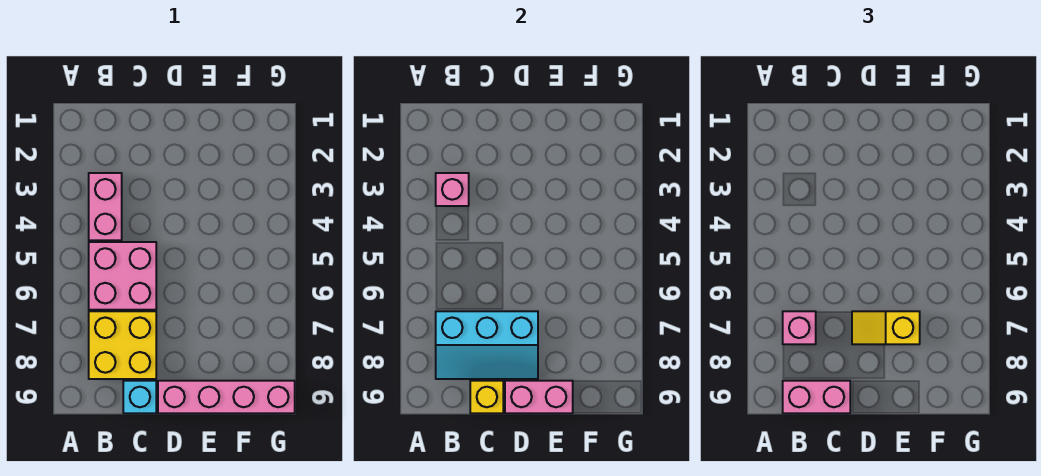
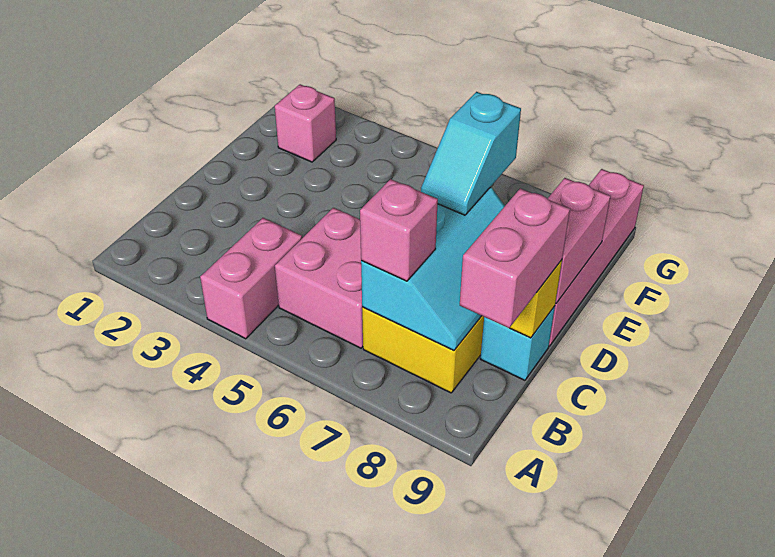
pink brick B3:B4 level 1 -> pink brick A4:B4 level 1
pink brick B3 level 2 -> pink brick F2 level 1
yellow slope D7:E7 level 3 top E -> cyan slope D7:E7 level 3 top E

